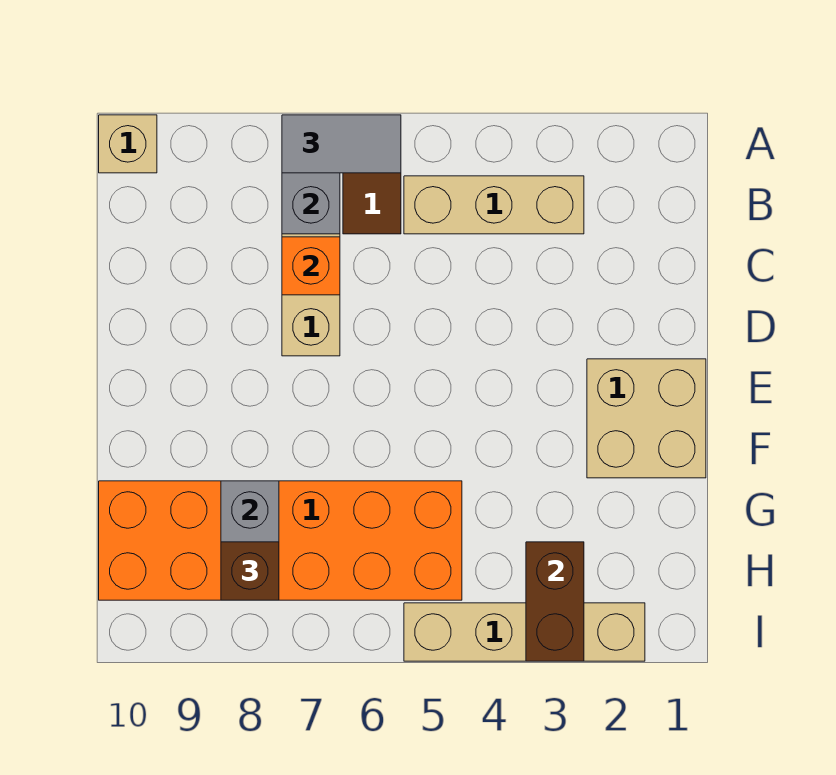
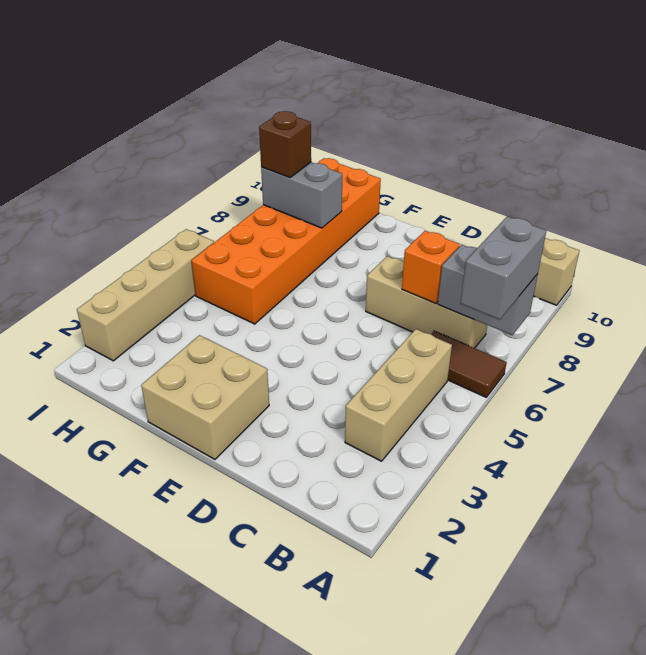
grey tile A6:A7 level 3 -> grey brick A6:A7 level 3
brown brick H3:I3 level 2 -> none

